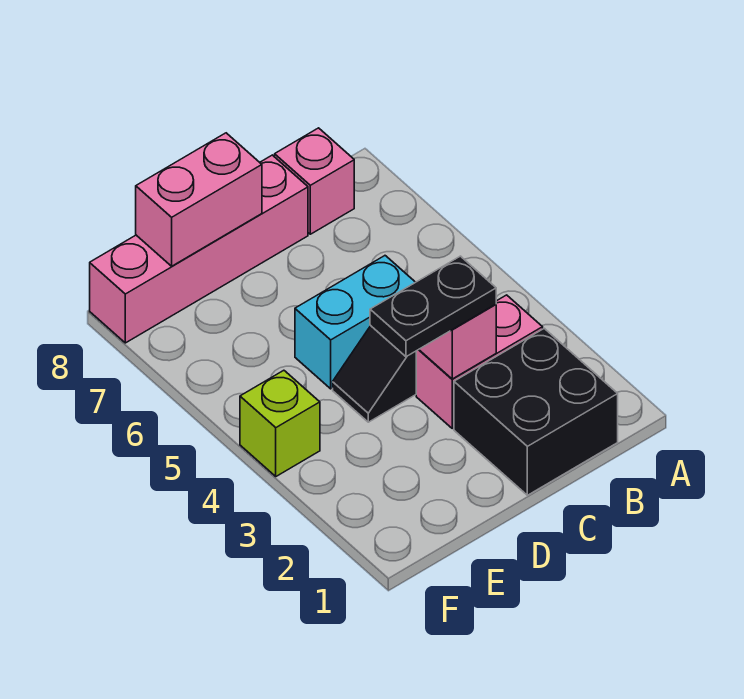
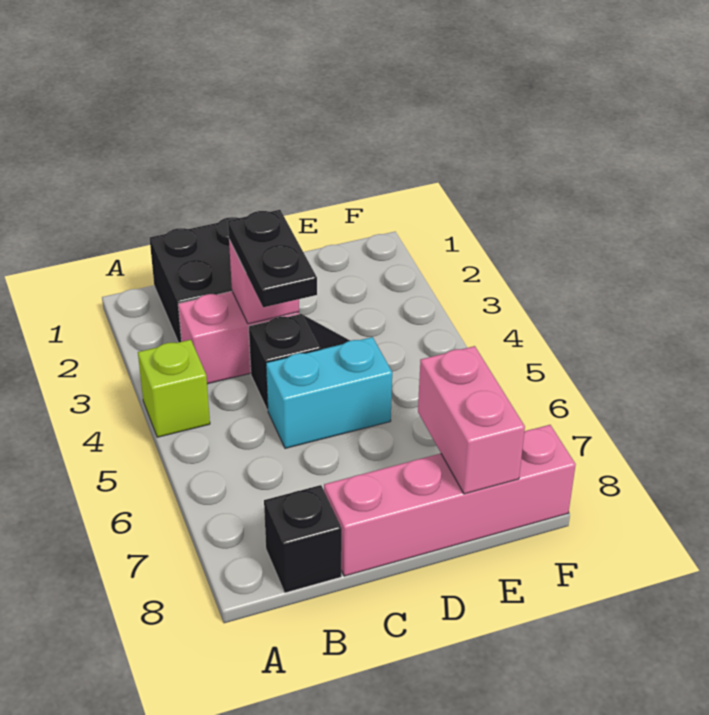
pink brick B8 level 1 -> black brick B8 level 1
black plate C3:D3 level 3 -> black plate C3:C4 level 3
pink brick D8:E8 level 2 -> pink brick E7:E8 level 2
lime brick F4 level 1 -> lime brick A4 level 1

